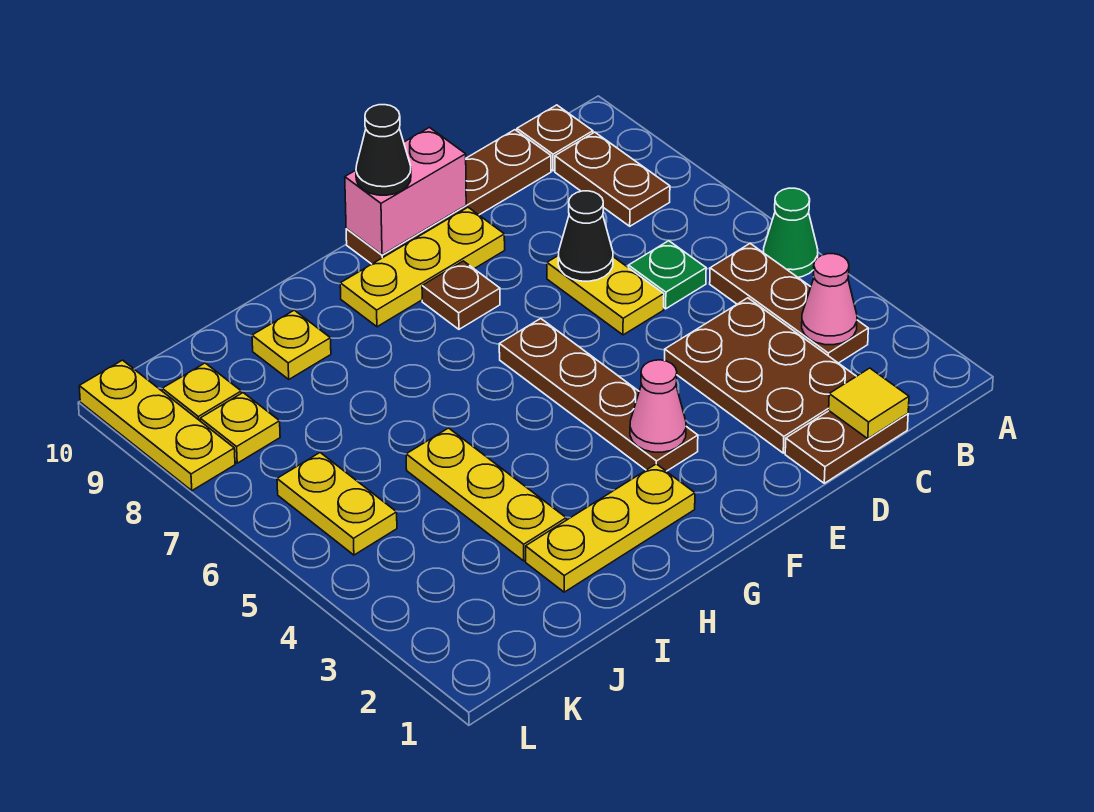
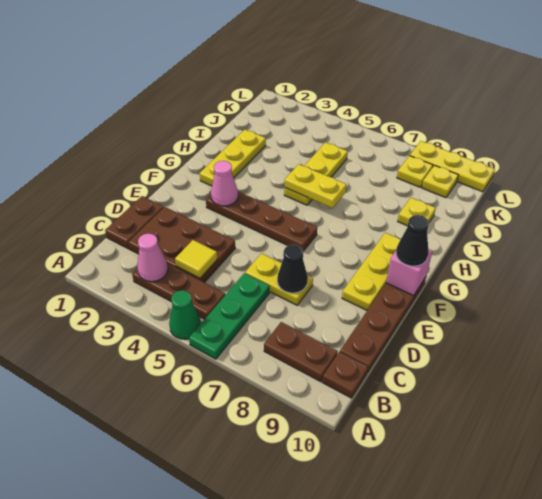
yellow tile C1 level 2 -> yellow tile C4 level 2
green plate C6 level 1 -> green plate A6:C6 level 1
pink brick E10:F10 level 2 -> pink brick F10 level 2
brown plate F8 level 1 -> none
yellow plate I3:I5 level 1 -> yellow plate H5:J5 level 1
yellow plate K5:K6 level 1 -> yellow plate H5:H6 level 2

